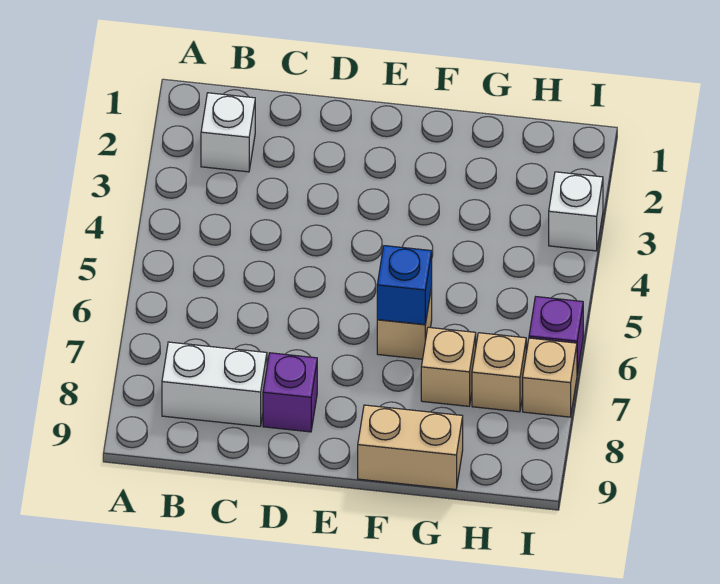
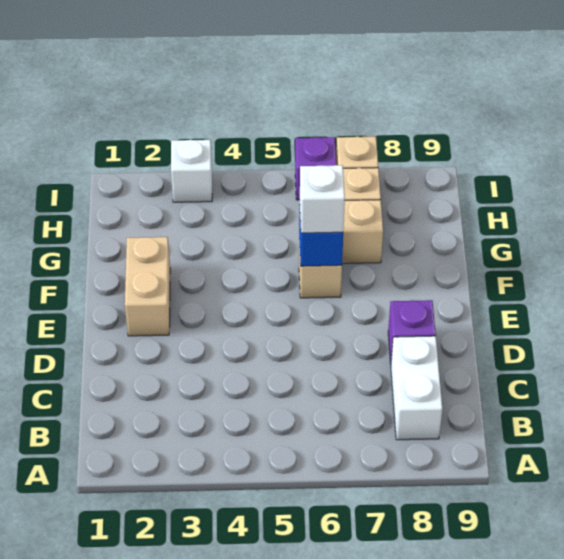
white brick B2 level 1 -> white brick F6 level 3
tan brick F9:G9 level 1 -> tan brick E2:F2 level 1

